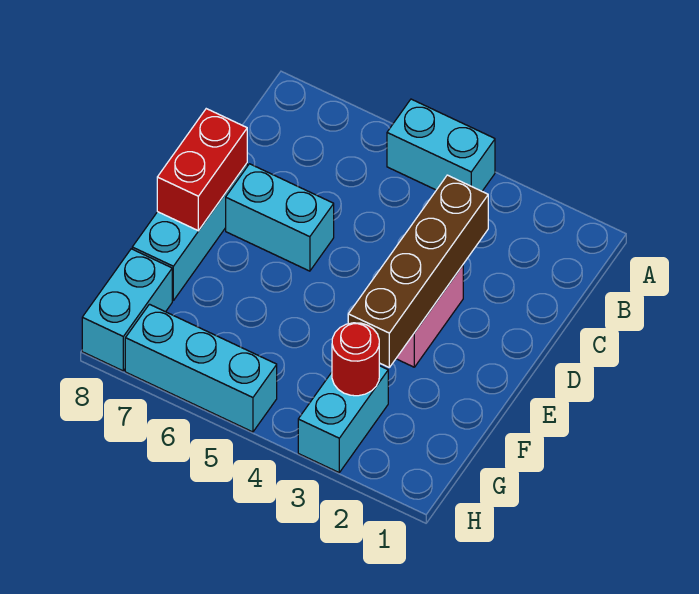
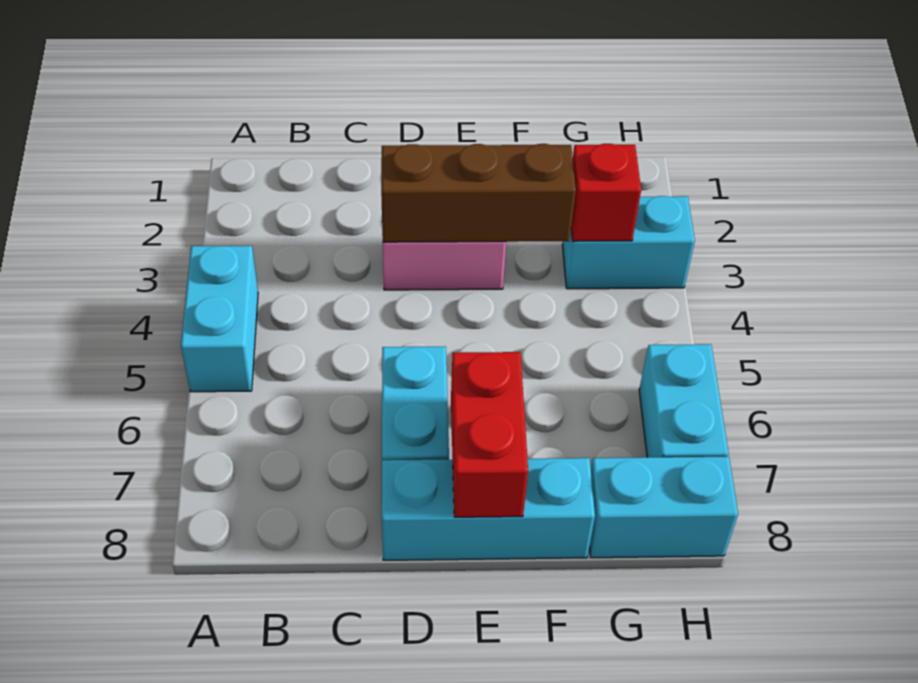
brown brick C3:F3 level 2 -> brown brick D3:F3 level 2
red brick D8:E8 level 2 -> red brick E7:E8 level 2
red round brick G3 level 2 -> red brick G3 level 2
cyan brick H5:H7 level 1 -> cyan brick H6:H7 level 1

